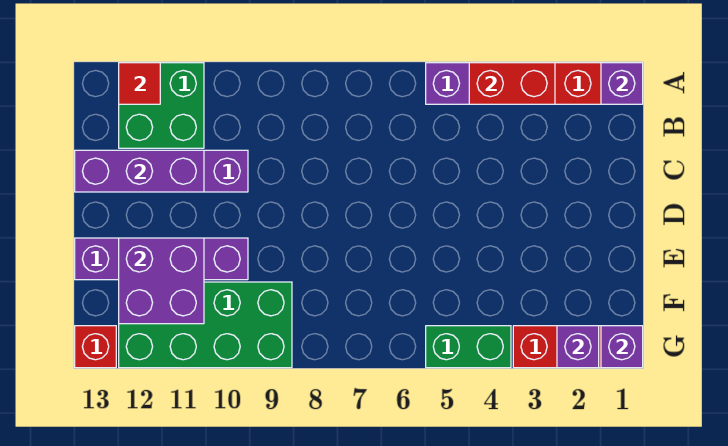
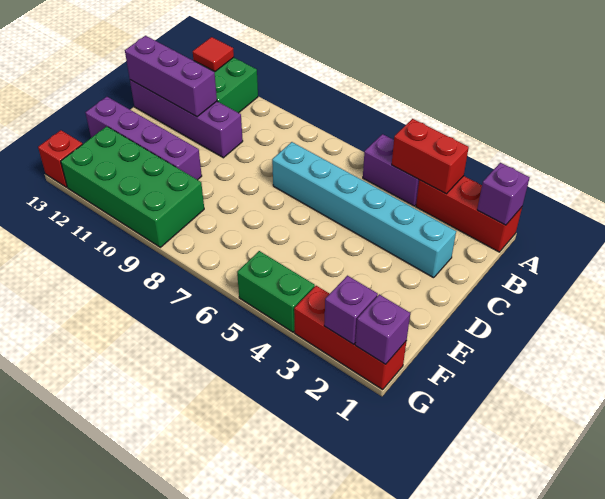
none -> cyan brick C2:C7 level 1
purple brick E11:F12 level 2 -> none

